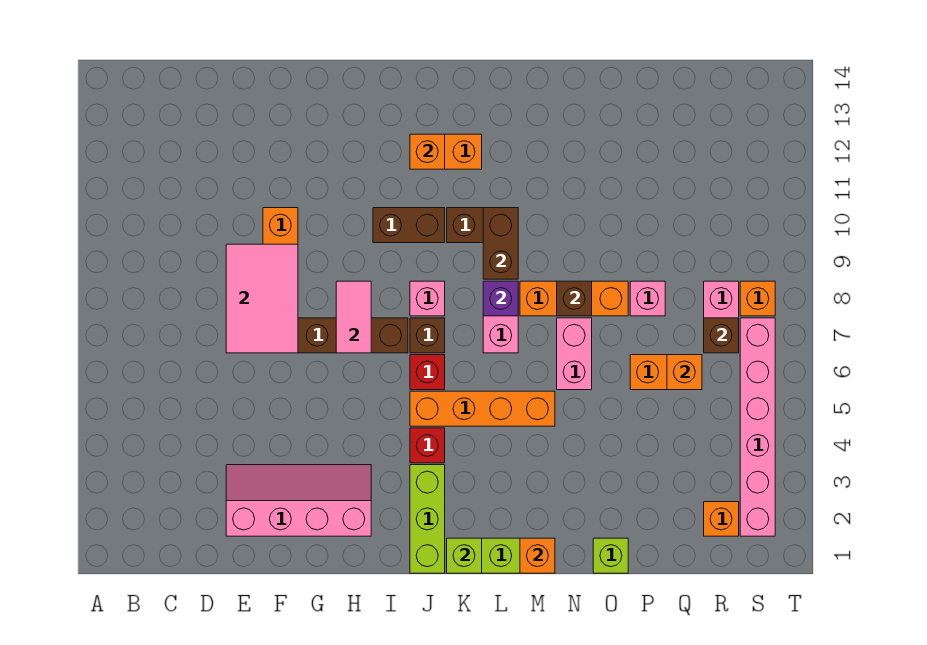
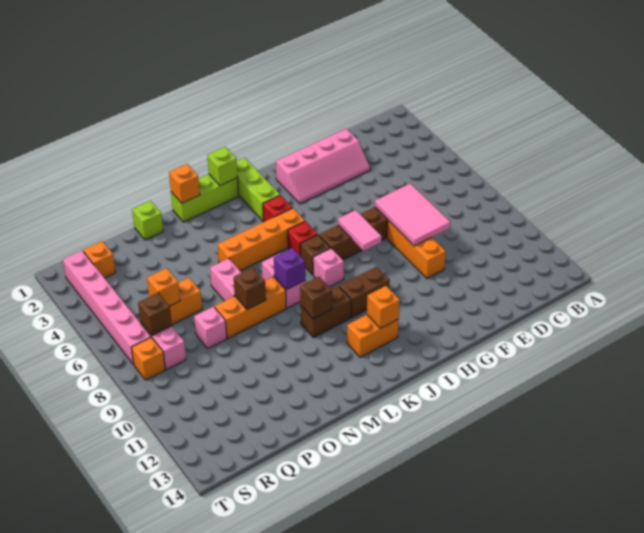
brown brick L9:L10 level 2 -> brown brick L10 level 2

